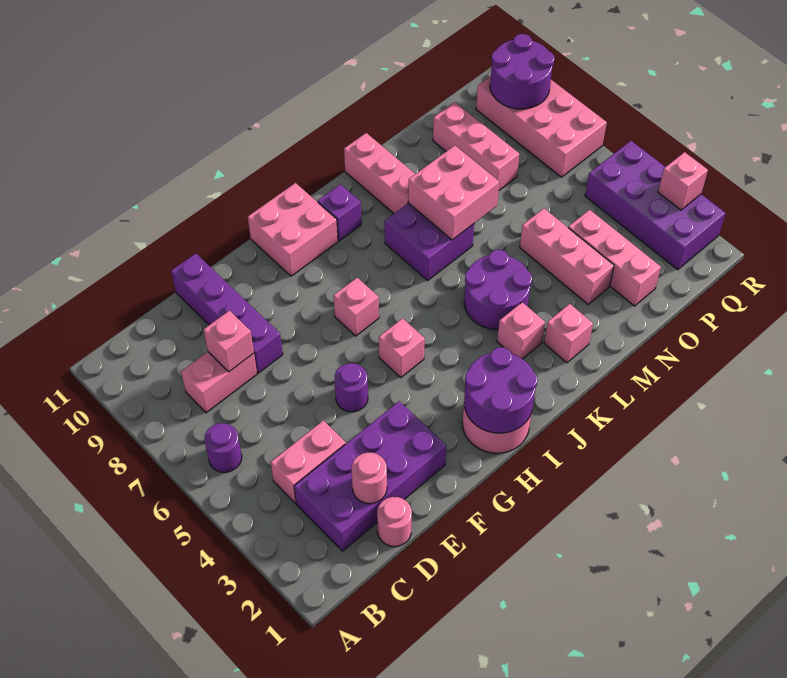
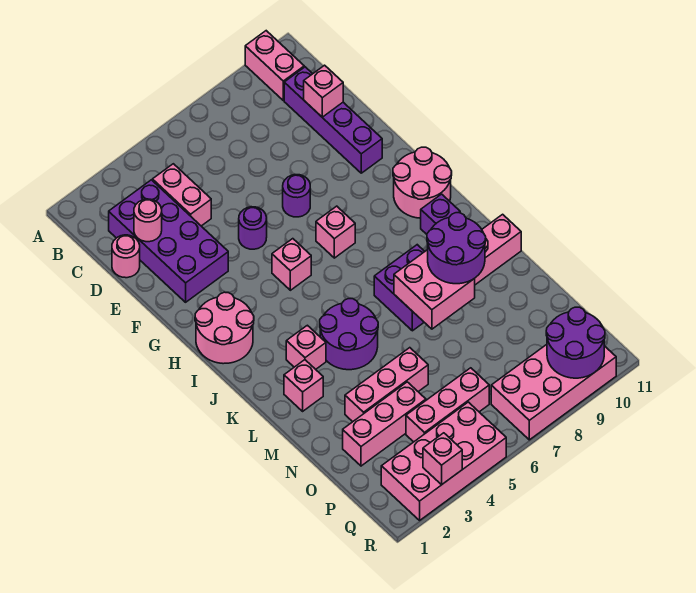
purple round brick B6 level 1 -> purple round brick F7 level 1
pink brick C8:D8 level 1 -> pink brick A10:B10 level 1
pink brick D8 level 2 -> pink brick D10 level 2
purple brick E8:E11 level 1 -> purple brick C10:F10 level 1
purple round brick H1:I2 level 2 -> purple round brick L8:M9 level 3
pink brick H10:I11 level 1 -> pink round brick H10:I11 level 1
pink brick O8:O10 level 1 -> pink brick P4:P6 level 1
purple brick Q2:R5 level 1 -> pink brick Q2:R5 level 1

